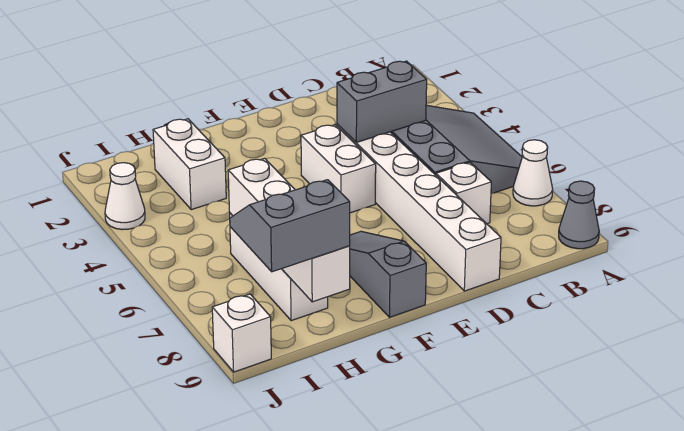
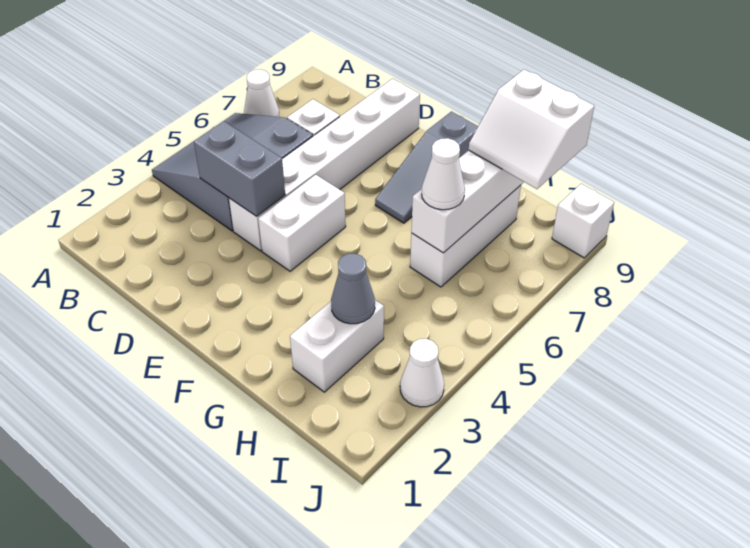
grey cone A9 level 1 -> grey cone H3 level 2
none -> white cone H6 level 3
grey slope H8:I9 level 3 top 9 -> white slope H8:I9 level 3 top 9

